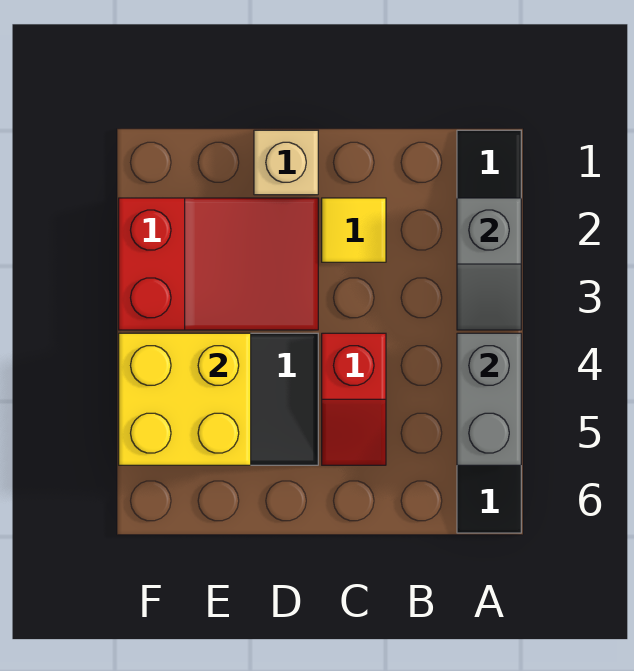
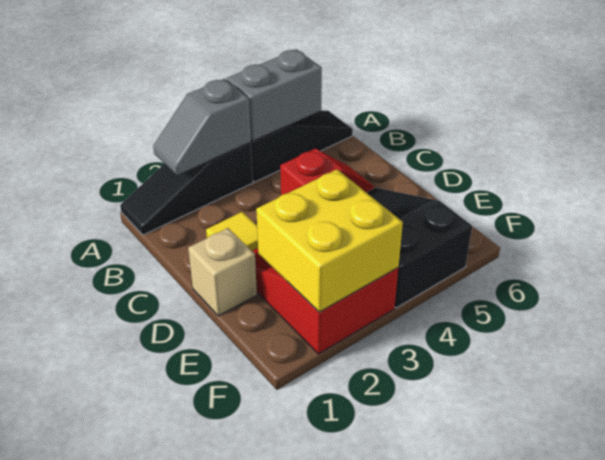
grey slope A2:A3 level 2 top 2 -> grey slope A2:A3 level 2 top 3
yellow brick E4:F5 level 2 -> yellow brick E2:F3 level 2

